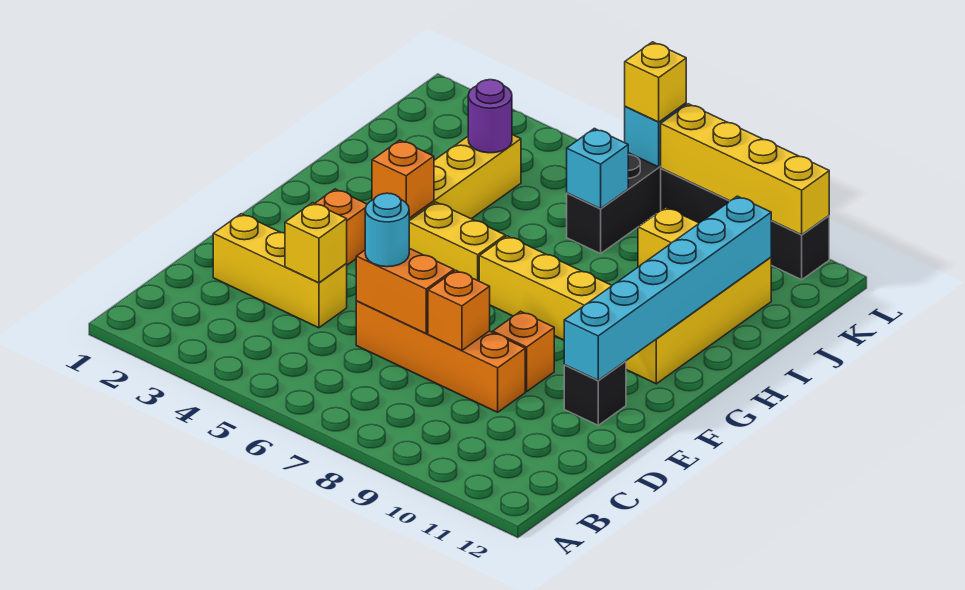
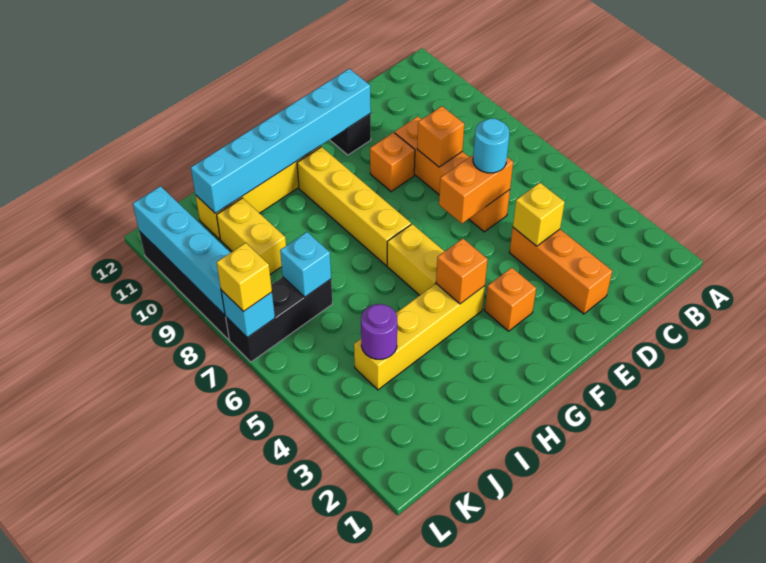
yellow brick D2:D4 level 1 -> orange brick D2:D4 level 1
orange brick D6:D7 level 2 -> orange brick D6:E6 level 2
yellow brick L8:L11 level 2 -> cyan brick L8:L11 level 2

